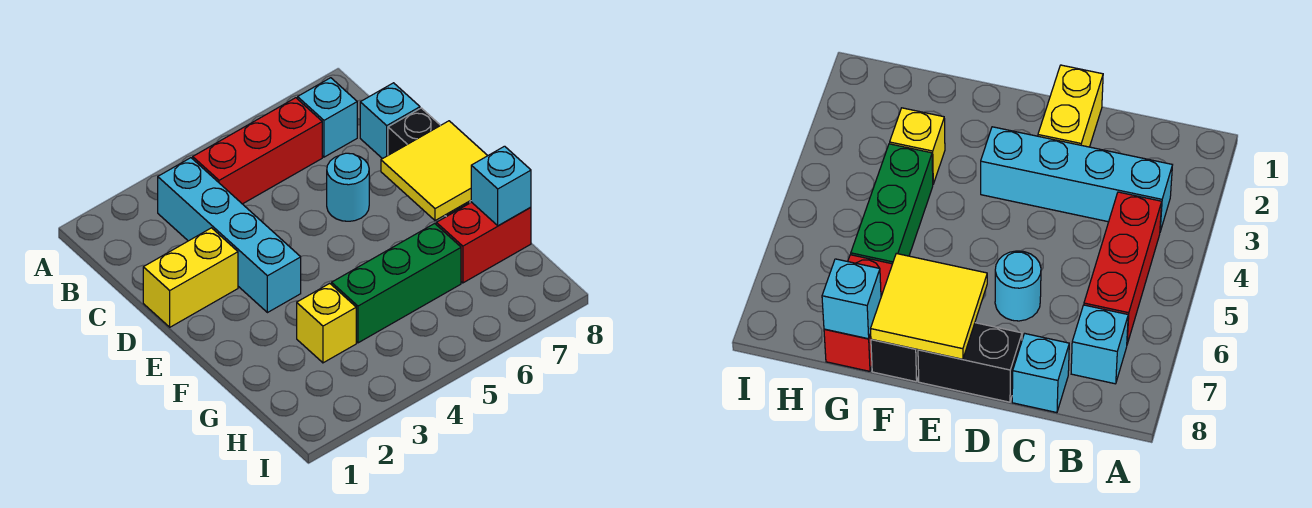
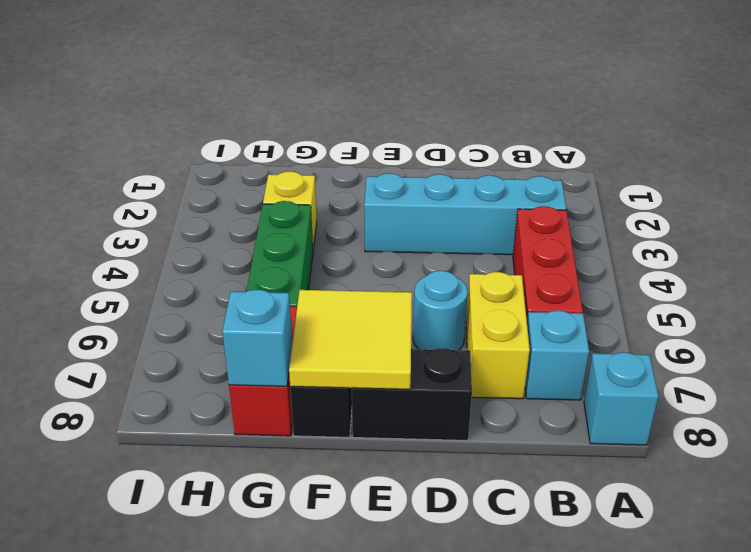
cyan brick C8 level 1 -> cyan brick A8 level 1
yellow brick D1:D2 level 1 -> yellow brick C6:C7 level 1

